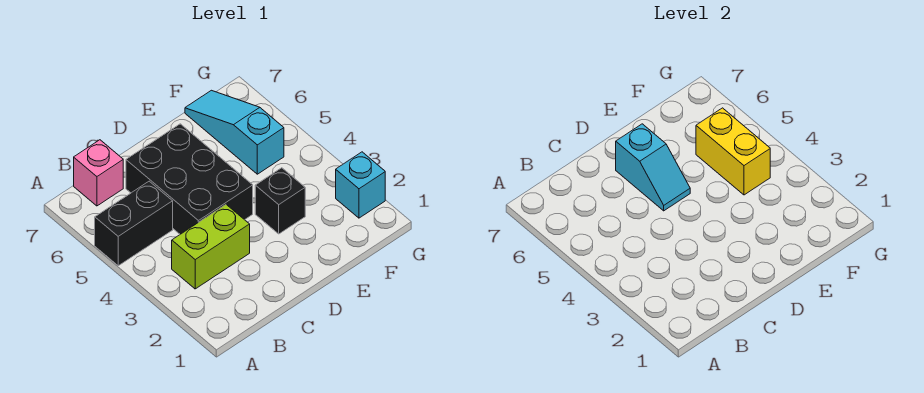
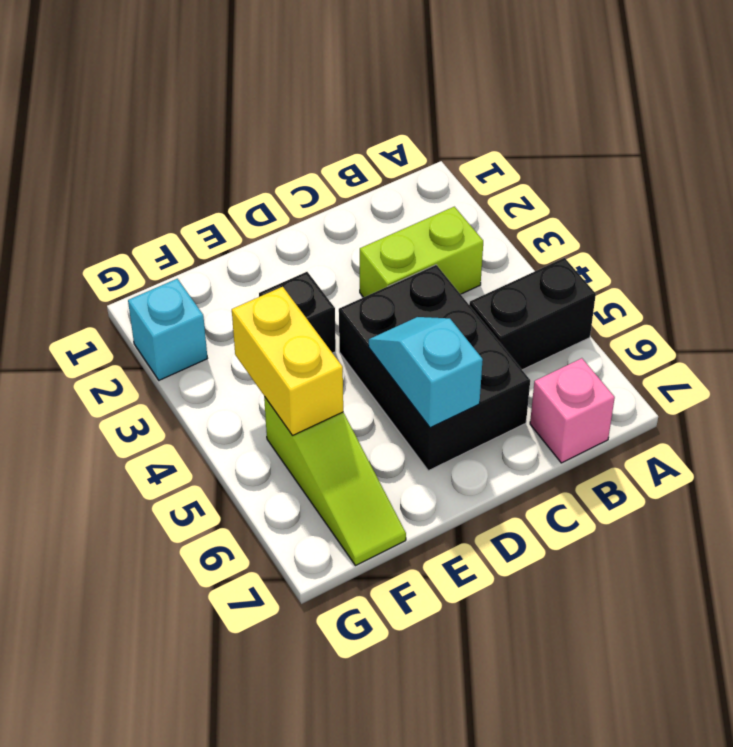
cyan slope F5:F7 level 1 top 5 -> lime slope F5:F7 level 1 top 5

